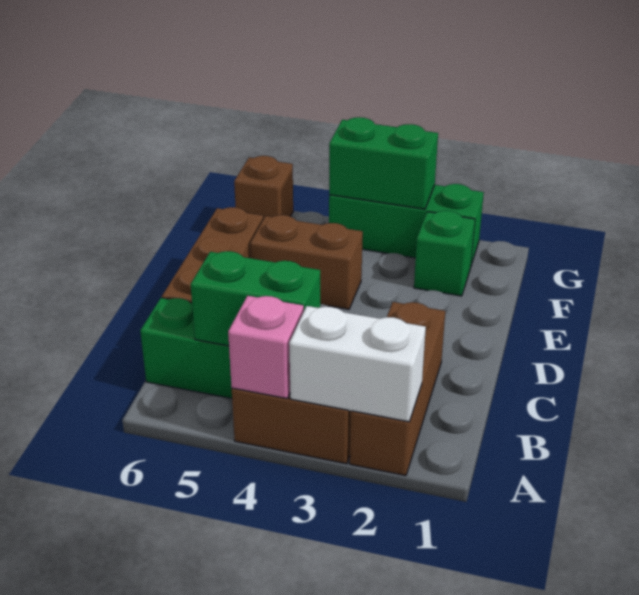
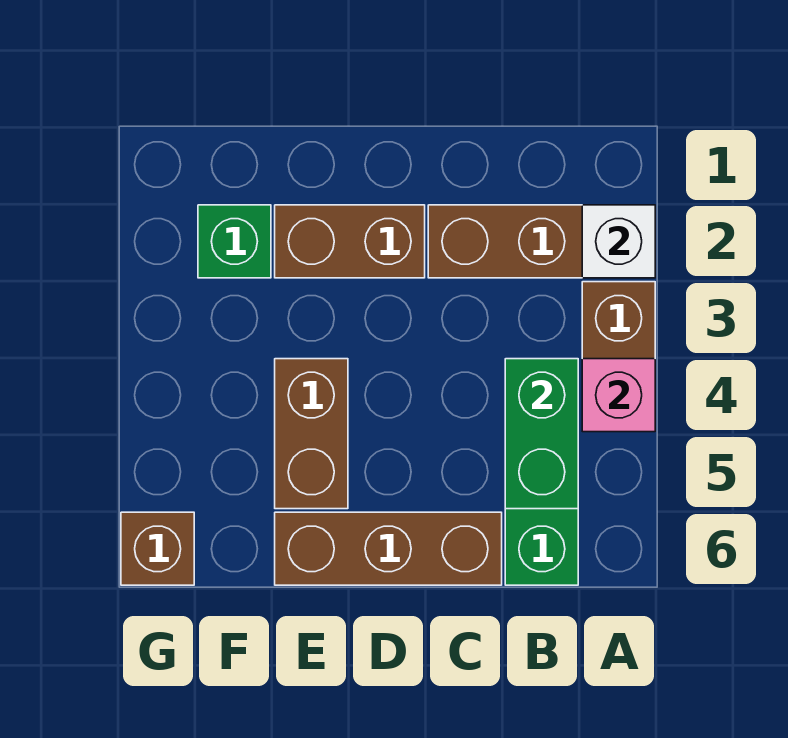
white brick A2:A3 level 2 -> white brick A2 level 2
none -> brown brick D2:E2 level 1
green brick G2:G4 level 1 -> none
green brick G3:G4 level 2 -> none

